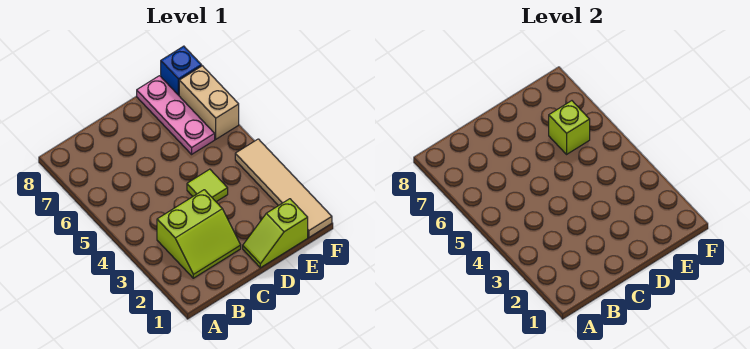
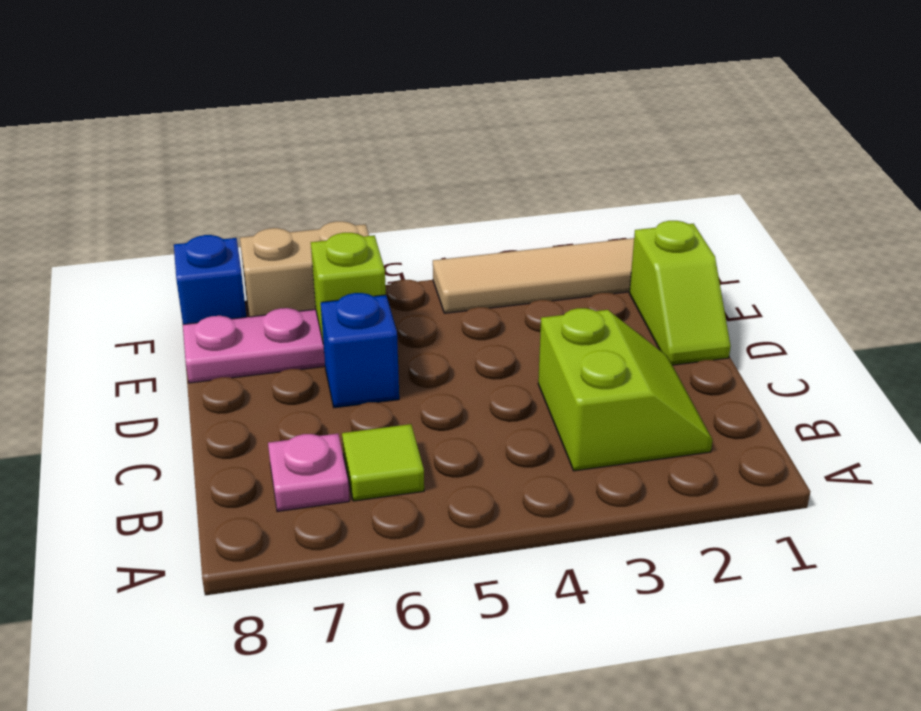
none -> pink plate B7 level 1
lime tile D4 level 1 -> lime tile B6 level 1
none -> blue brick D6 level 1

